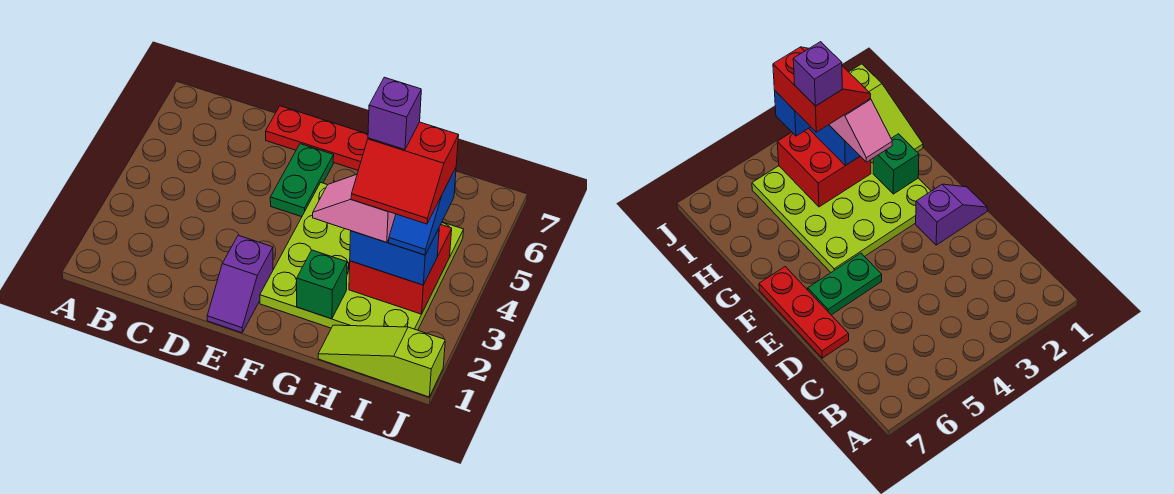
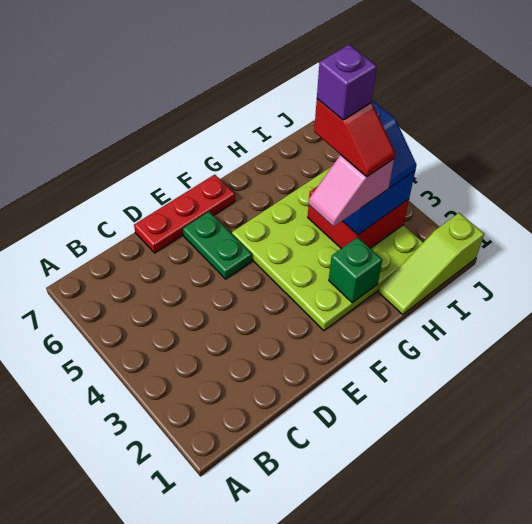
purple slope E1:E2 level 1 top 2 -> none
red slope H3:I4 level 5 top 4 -> red slope H3:H4 level 5 top 4

